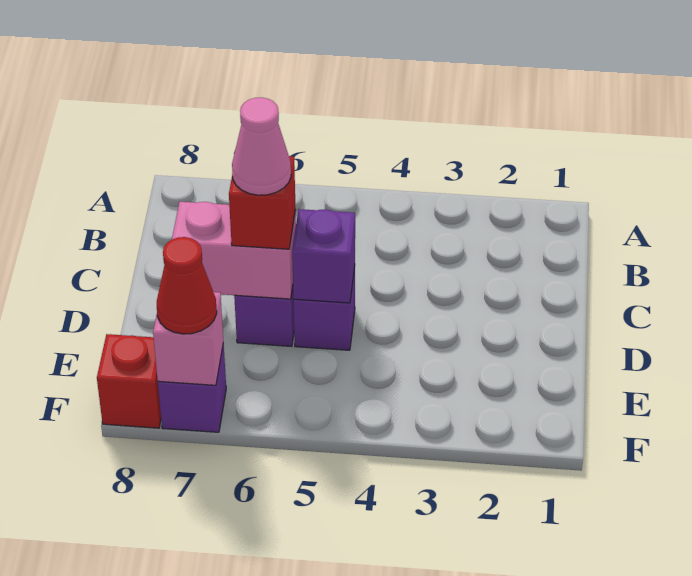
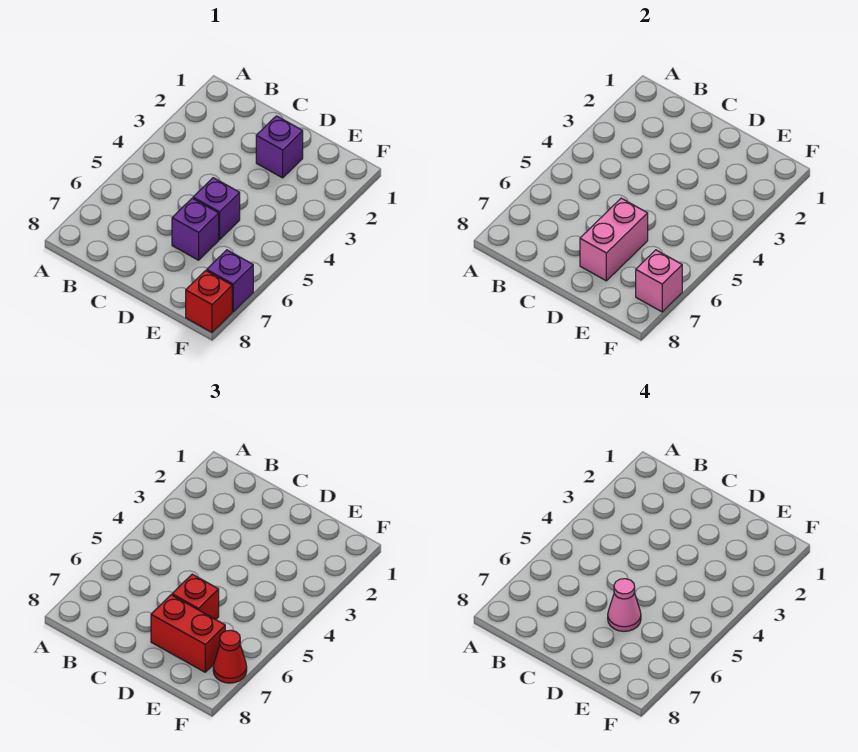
purple brick D5 level 2 -> purple brick D2 level 1
none -> red brick D7:E7 level 3

